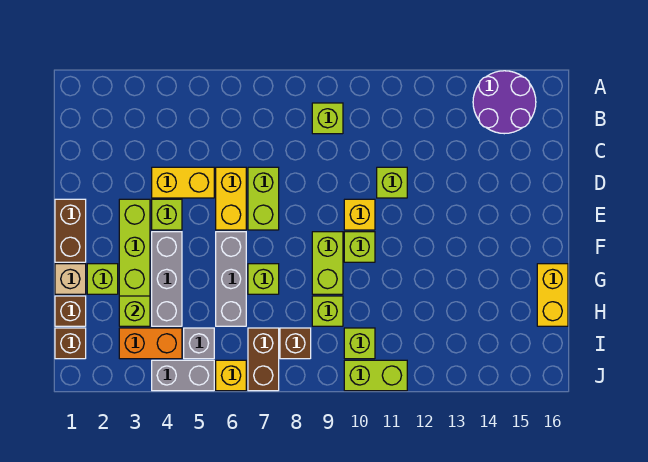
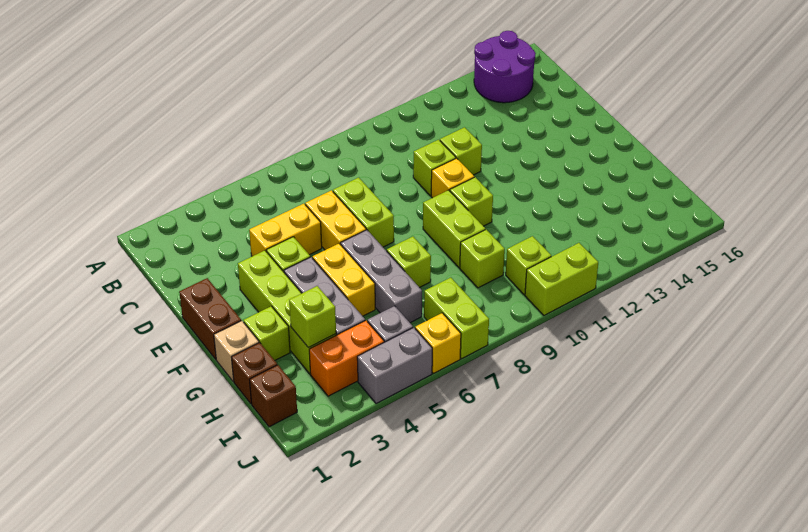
lime brick B9 level 1 -> lime brick D10 level 1
yellow brick G16:H16 level 1 -> yellow brick F5:G5 level 1
brown brick I7:J7 level 1 -> lime brick I7:J7 level 1
brown brick I8 level 1 -> none

